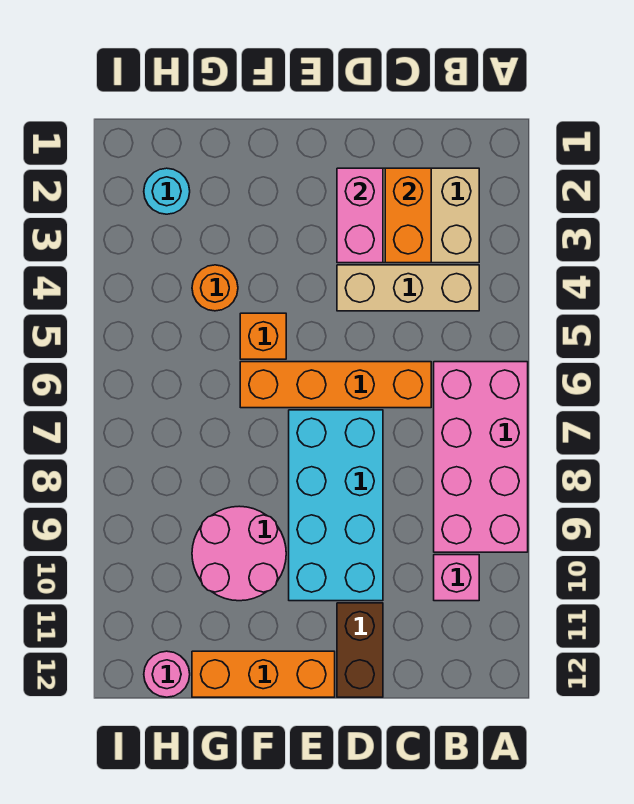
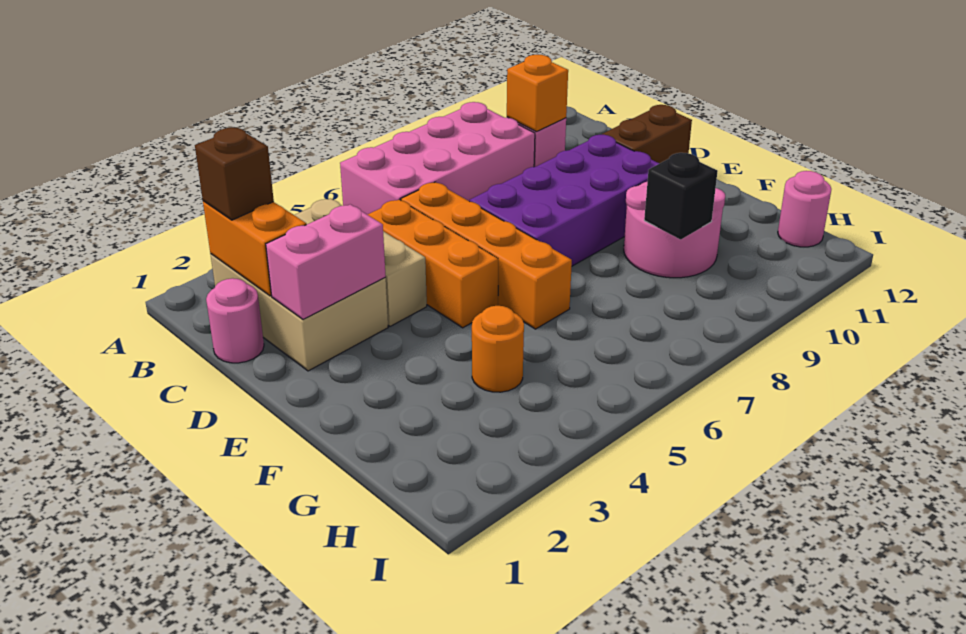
none -> brown brick B2 level 3
none -> pink round brick C1 level 1
orange brick C2:C3 level 2 -> orange brick B2:C2 level 2
cyan brick D7:E10 level 1 -> purple brick D7:E10 level 1
orange brick E12:G12 level 1 -> orange brick C5:E5 level 1
orange brick F5 level 1 -> orange brick B10 level 2
none -> black brick G9 level 2
cyan round brick H2 level 1 -> none

